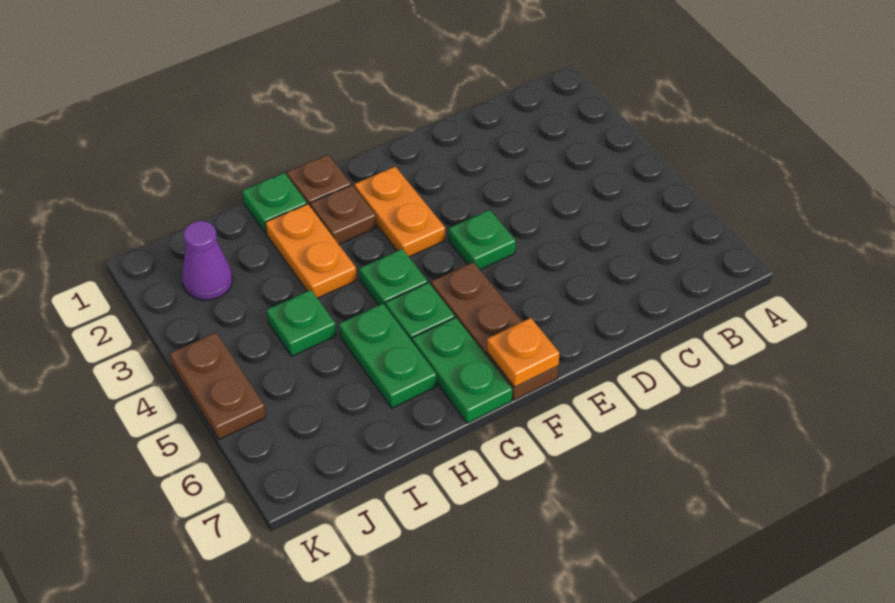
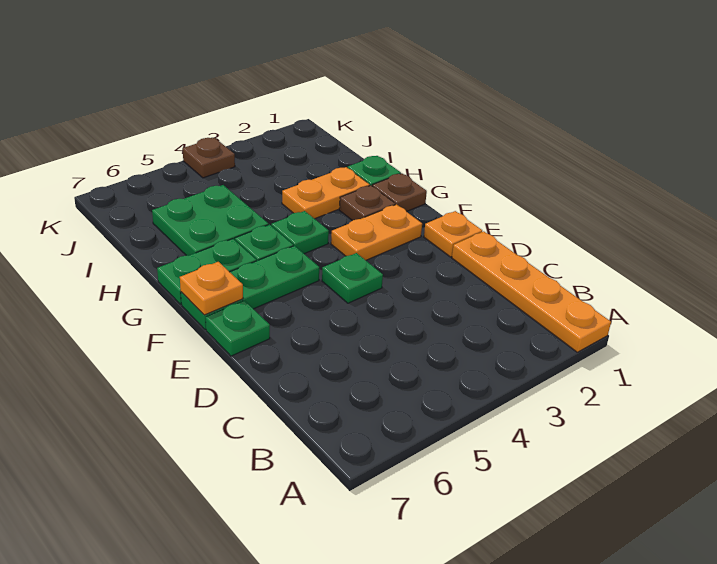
none -> orange plate A1:D1 level 1
none -> orange plate E1 level 1
brown plate F5:F7 level 1 -> green plate F5:F7 level 1
green plate H5:H6 level 1 -> green plate H5:I6 level 1
green plate I4 level 1 -> green plate E7 level 1
purple cone J2 level 1 -> none
brown plate K4:K5 level 1 -> brown plate K4 level 1

